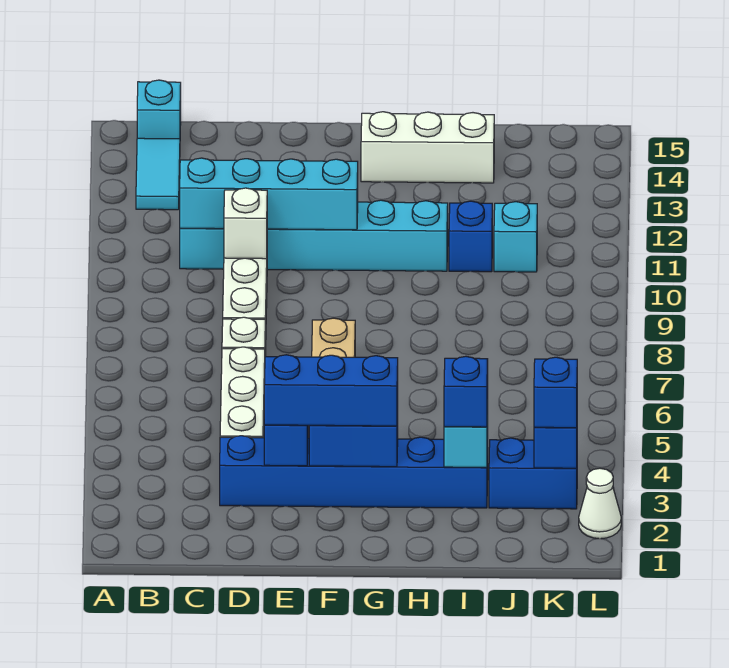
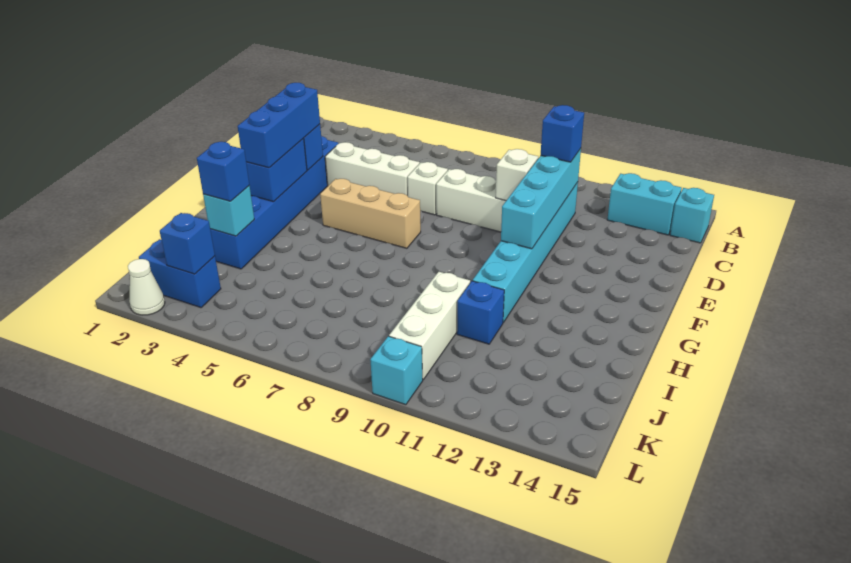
cyan tile B13:B14 level 1 -> cyan brick B13:B14 level 1
white brick G14:I14 level 1 -> white brick I10:K10 level 1
blue brick J3:K3 level 1 -> blue brick K2:K3 level 1
cyan brick J11 level 1 -> cyan brick L10 level 1
blue brick K3 level 3 -> blue brick C11 level 3

